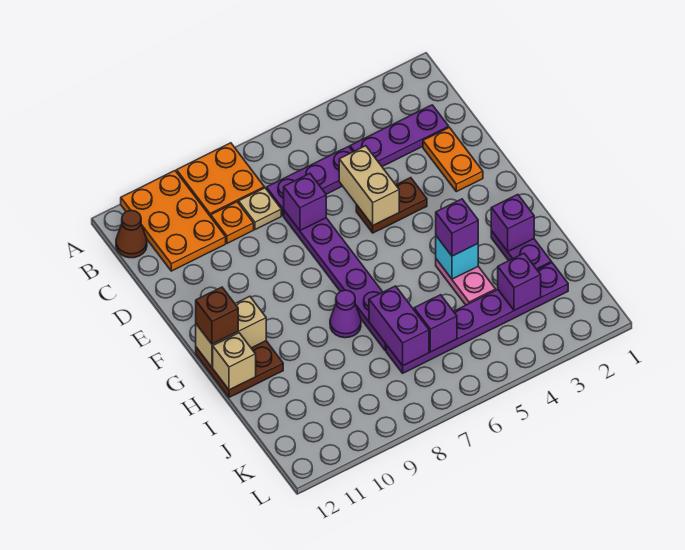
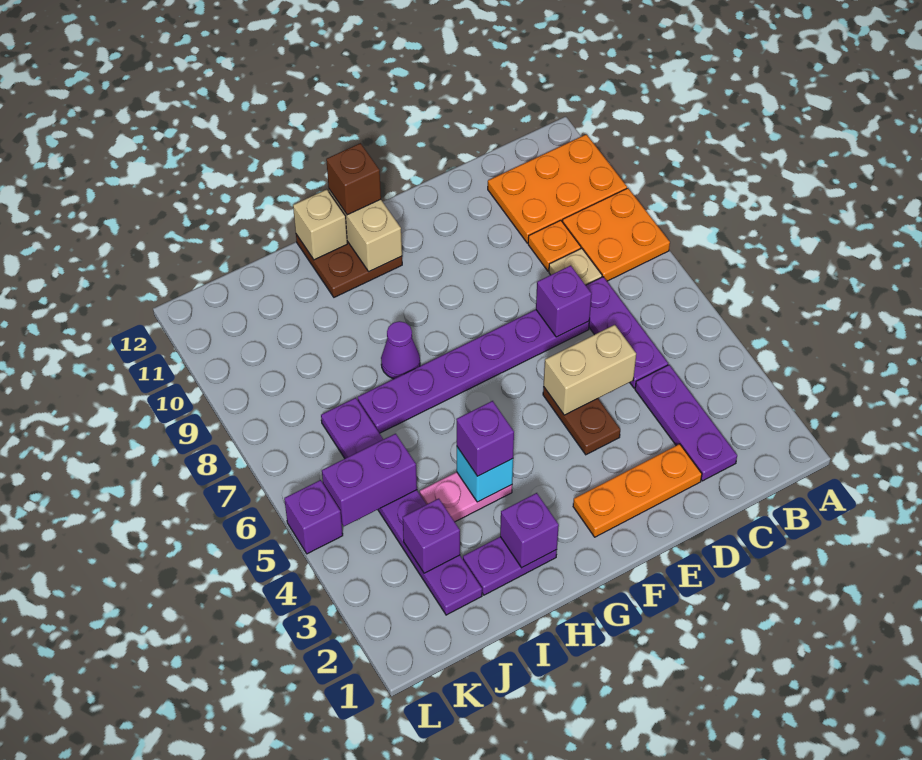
brown cone B12 level 1 -> none
orange plate D2:E2 level 1 -> orange plate D2:F2 level 1
purple brick I7:J7 level 2 -> purple brick J5:K5 level 2
purple brick J6 level 2 -> purple brick L5 level 1

